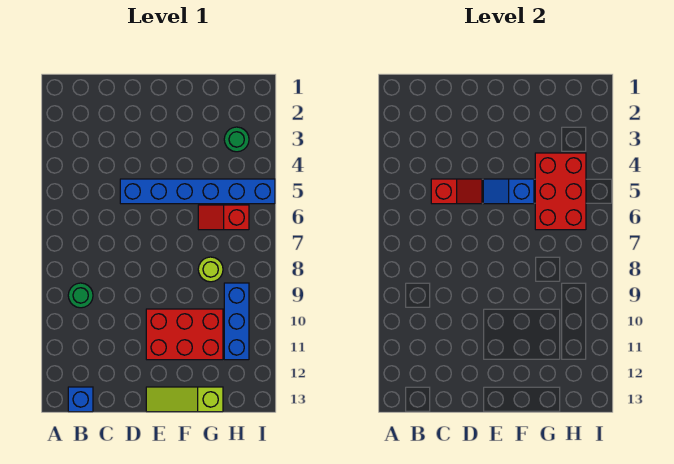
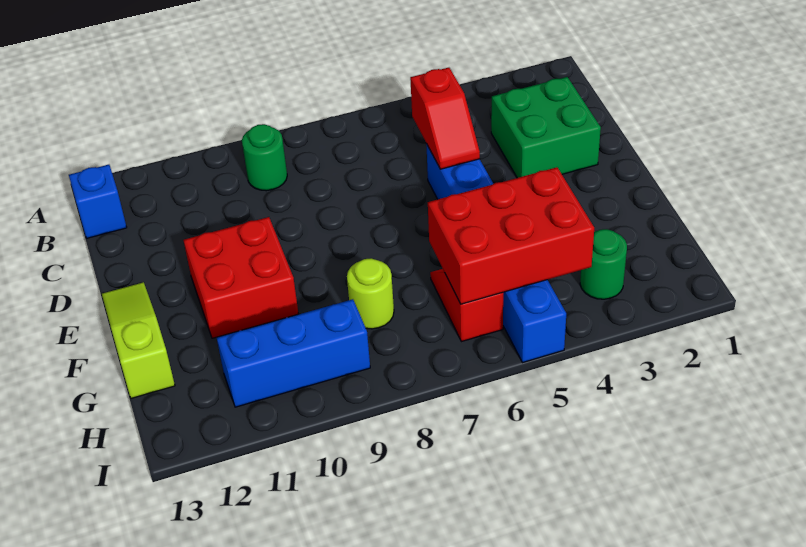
none -> green brick C2:D3 level 1
blue slope E5:F5 level 2 top F -> none
red brick E10:G11 level 1 -> red brick E10:F11 level 1

